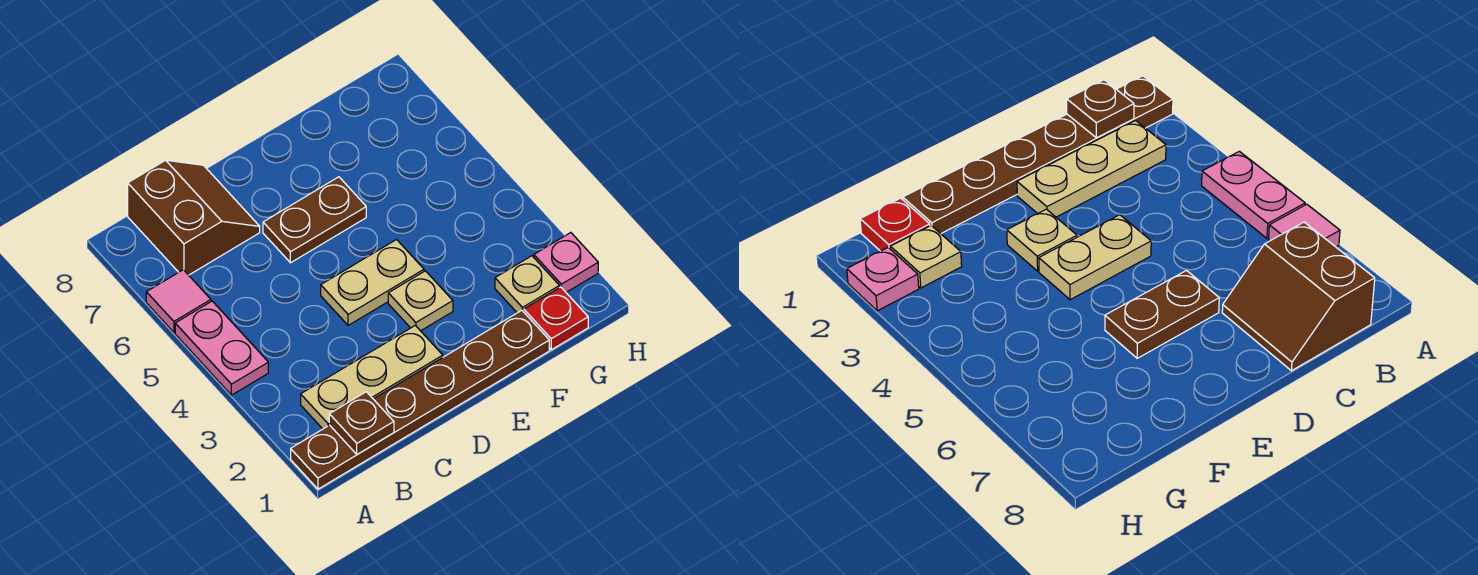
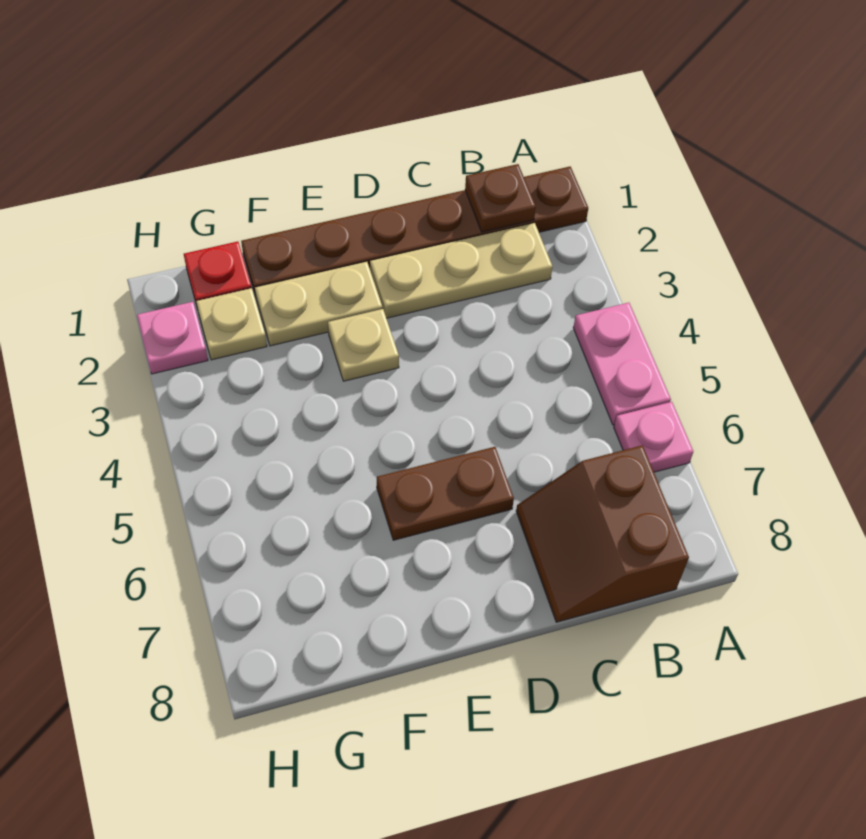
pink tile A6 level 1 -> pink plate A6 level 1
tan plate D4:E4 level 1 -> tan plate E2:F2 level 1

